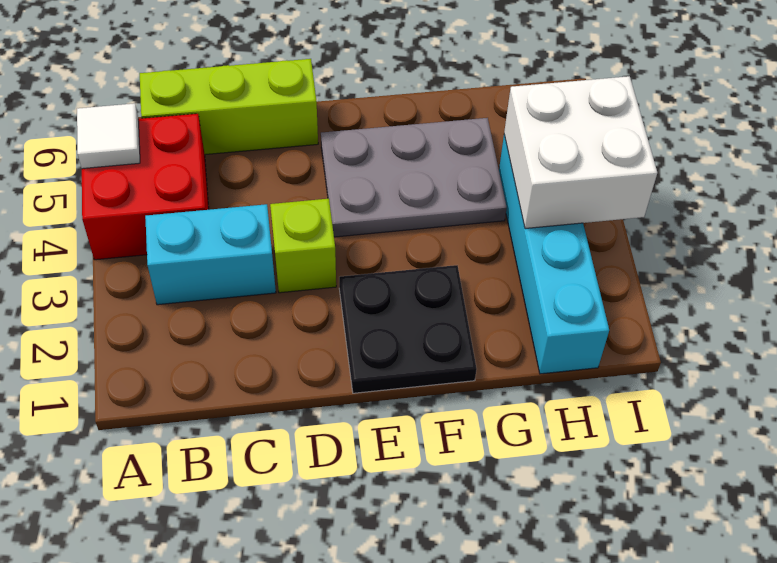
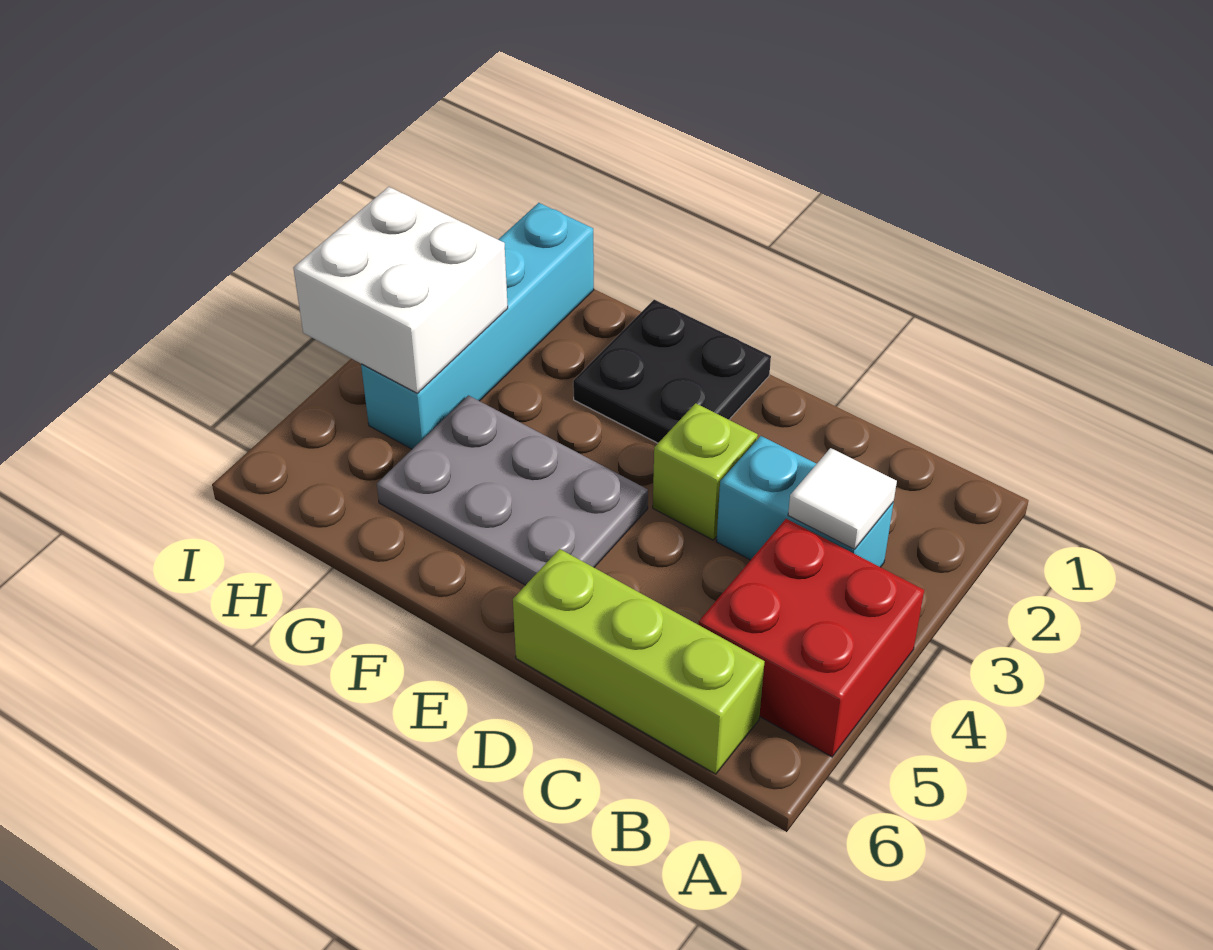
white tile A5 level 2 -> white tile B3 level 2

